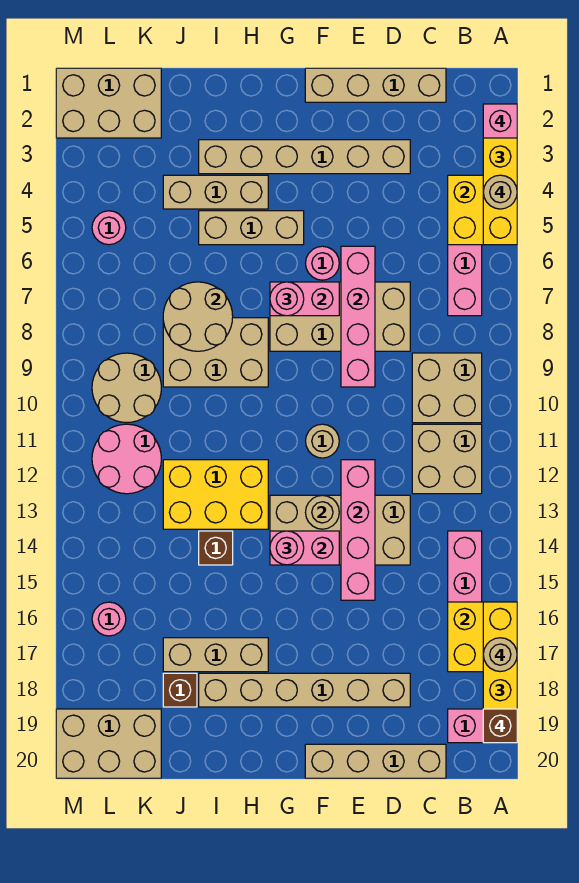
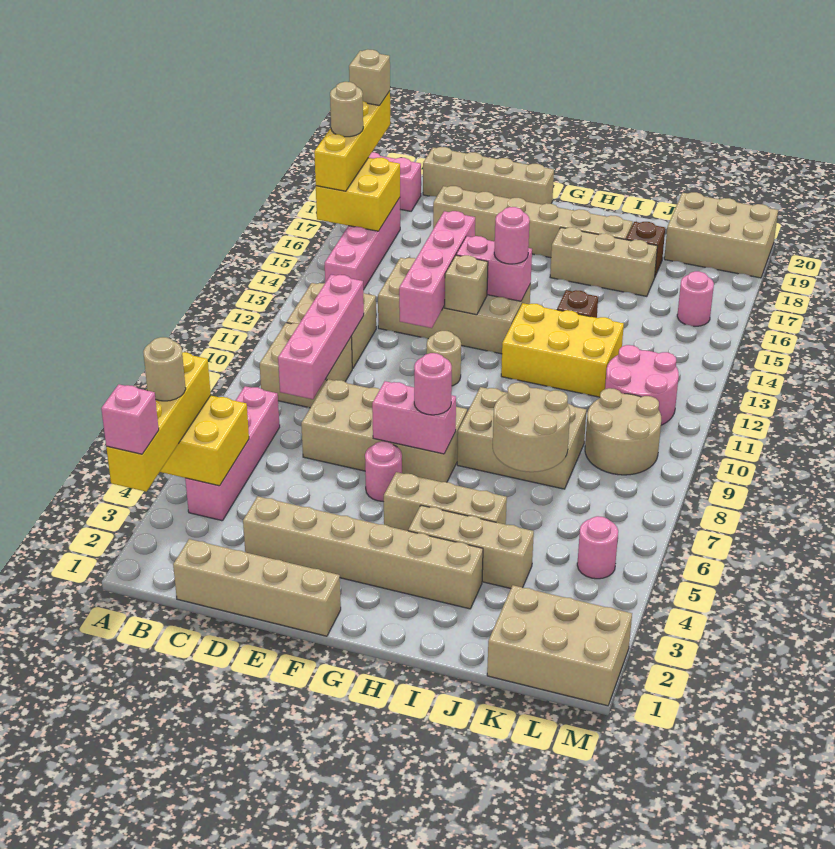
brown brick A19 level 4 -> tan brick A19 level 4
pink brick E6:E9 level 2 -> pink brick C8:C11 level 2
tan round brick F13 level 2 -> tan brick F13 level 2

